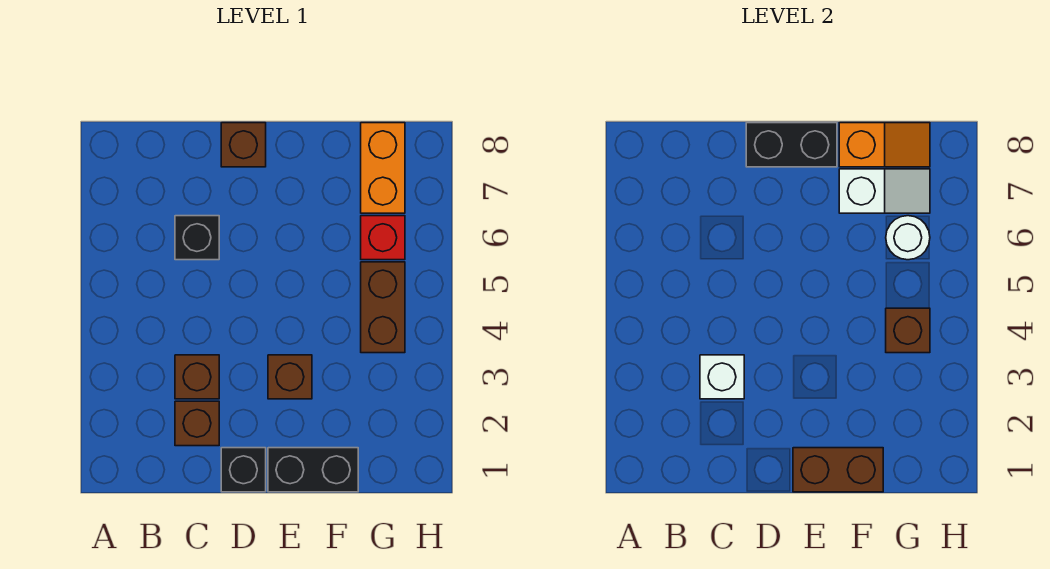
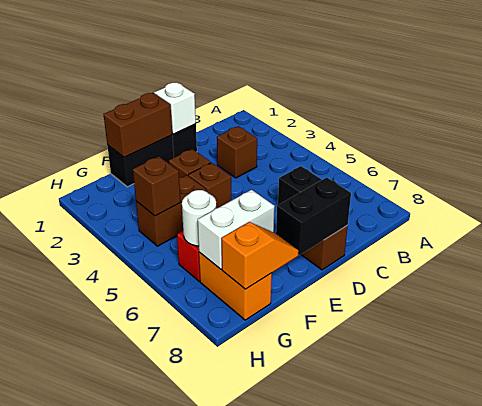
brown brick C2 level 1 -> brown brick E4 level 1
white brick C3 level 2 -> white brick D1 level 2
white slope F7:G7 level 2 top F -> white brick F7:G7 level 2
orange slope F8:G8 level 2 top F -> orange slope F8:G8 level 2 top G
brown brick G4:G5 level 1 -> brown brick F4:G4 level 1

